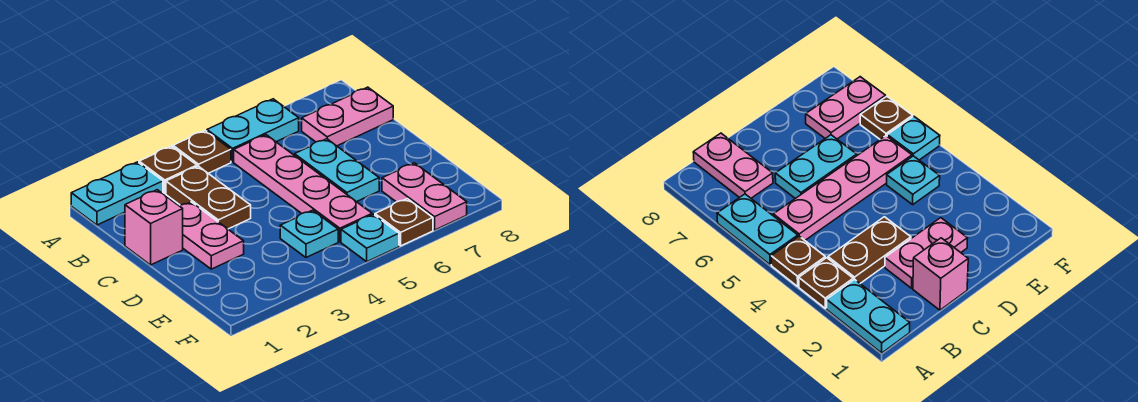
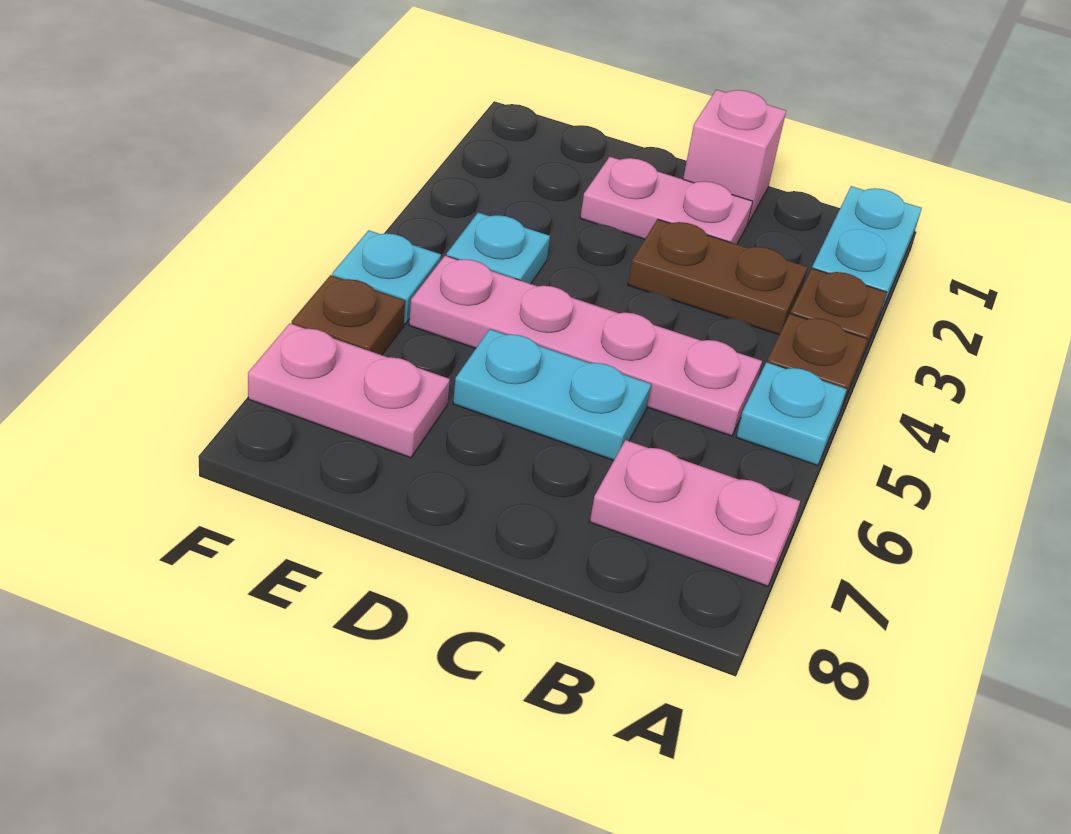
cyan plate A5:A6 level 1 -> cyan plate A5 level 1
pink plate B7:B8 level 1 -> pink plate A7:B7 level 1

